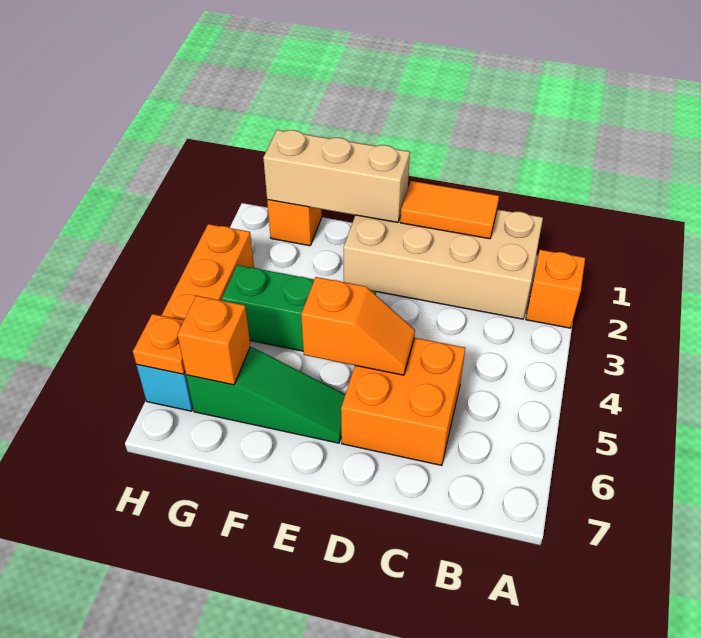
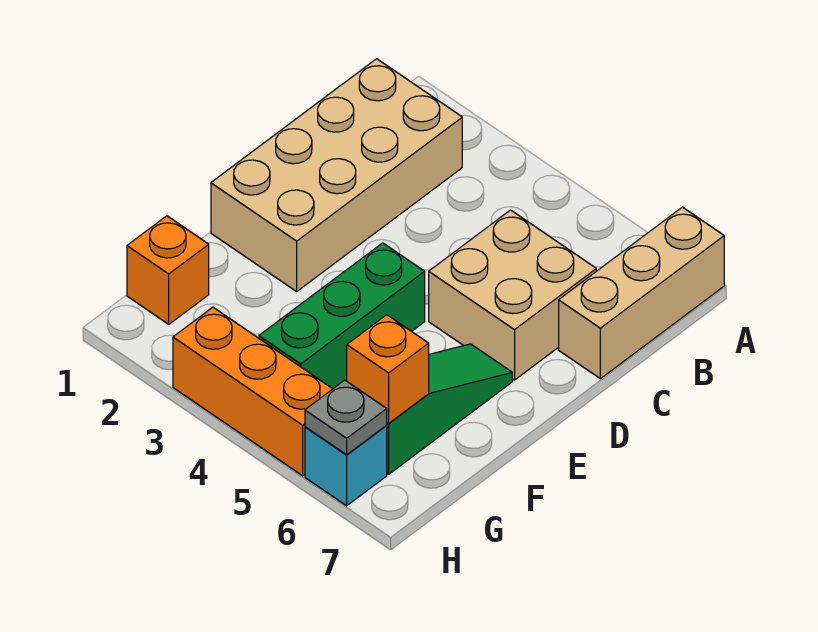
orange brick A2 level 1 -> none
orange tile C1:D1 level 2 -> none
orange brick C5:D6 level 1 -> tan brick C5:D6 level 1
orange slope D5:E5 level 2 top E -> none
tan brick E1:G1 level 2 -> tan brick A7:C7 level 1
orange plate H6 level 2 -> grey plate H6 level 2

